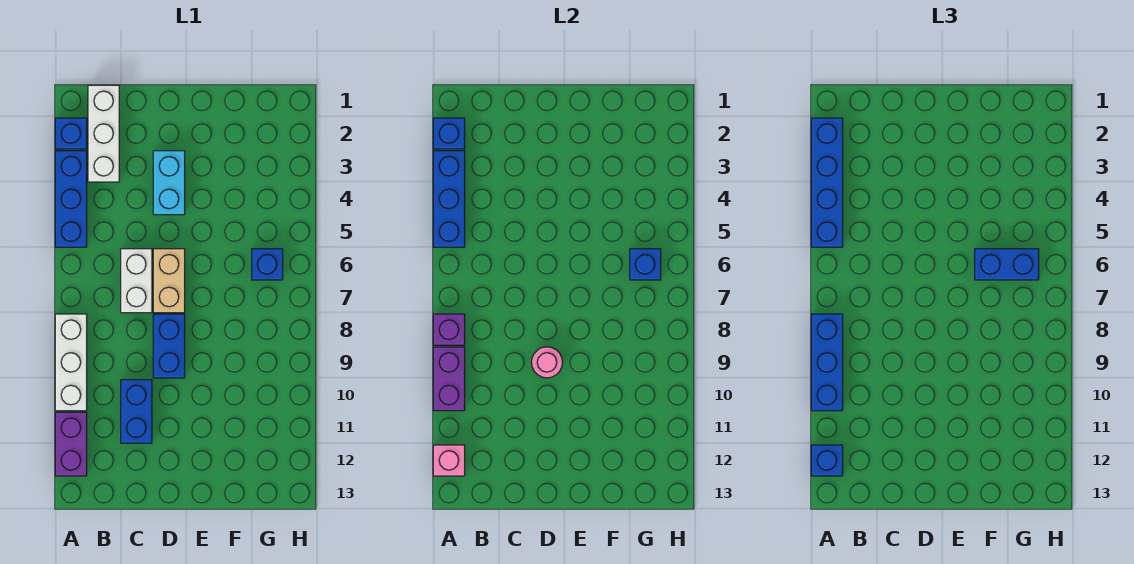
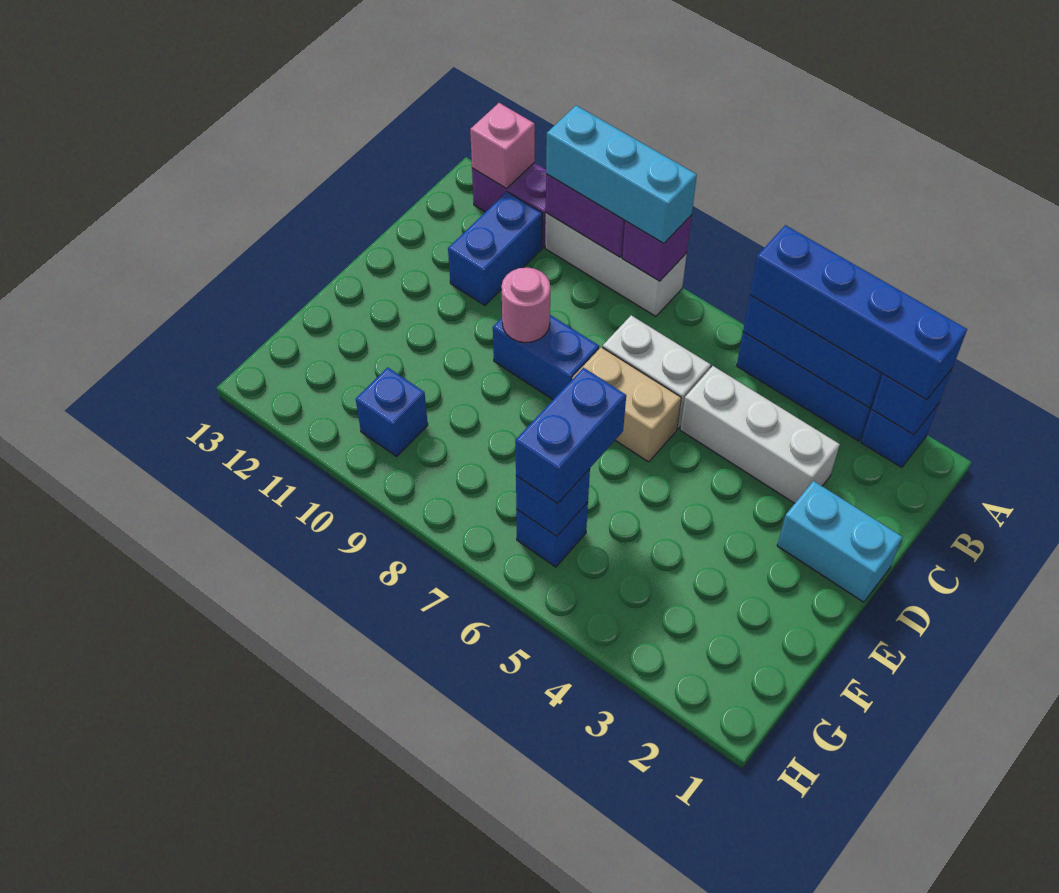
blue brick A8:A10 level 3 -> cyan brick A8:A10 level 3
blue brick A12 level 3 -> blue brick G10 level 1
white brick B1:B3 level 1 -> white brick C3:C5 level 1
blue brick C10:C11 level 1 -> blue brick B11:C11 level 1
cyan brick D3:D4 level 1 -> cyan brick D1:D2 level 1

